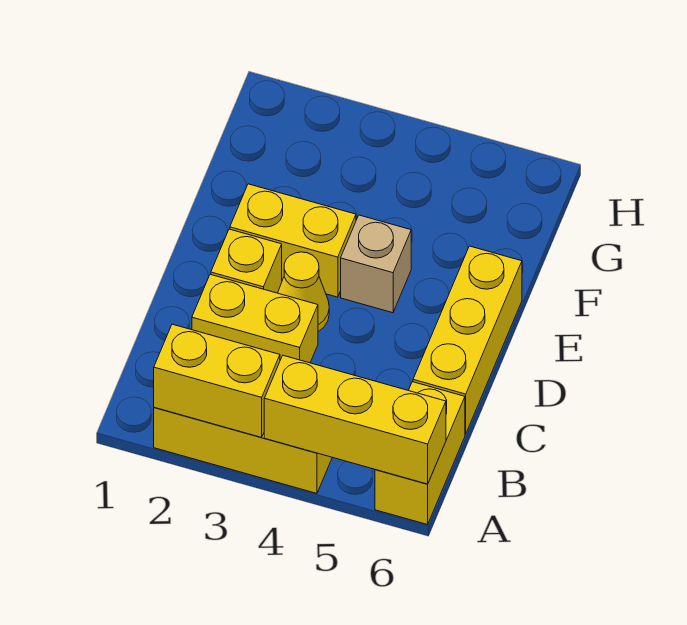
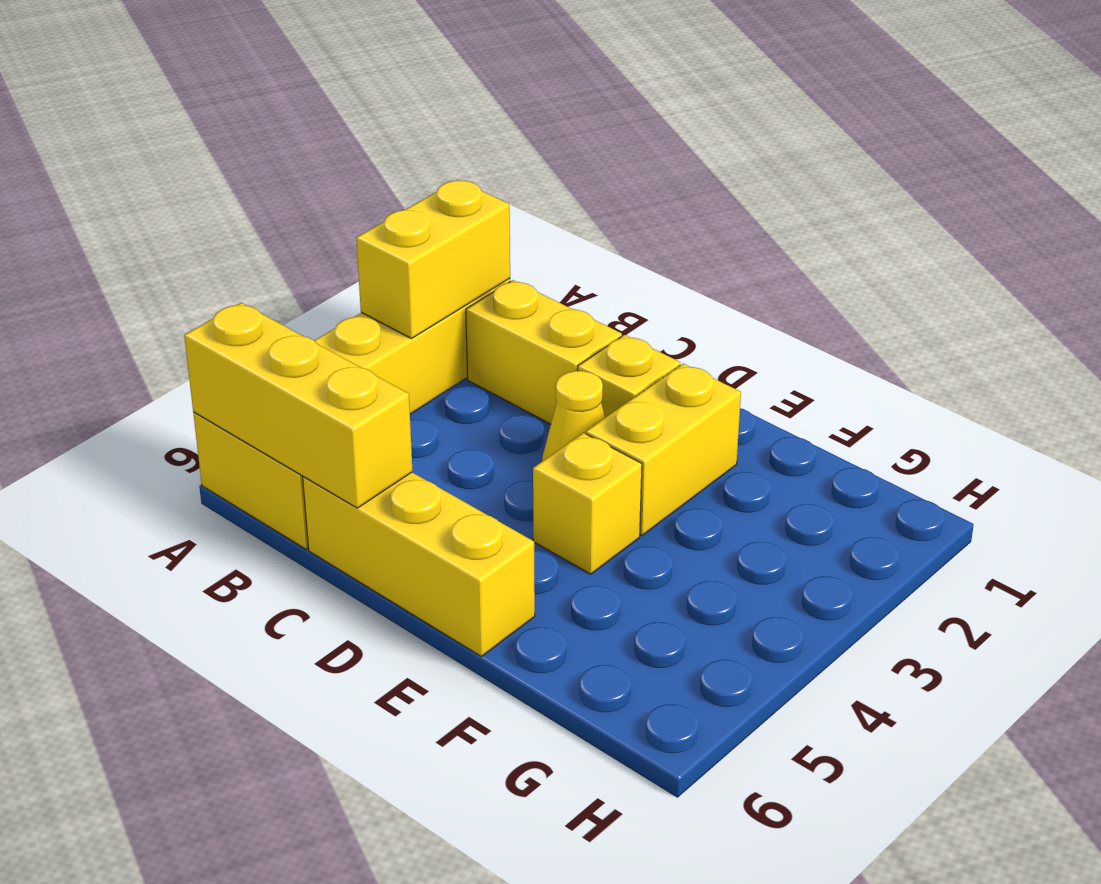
yellow brick A4:A6 level 2 -> yellow brick A6:C6 level 2
yellow brick C2:C3 level 1 -> yellow brick B2:C2 level 1
tan brick E4 level 1 -> yellow brick E4 level 1

